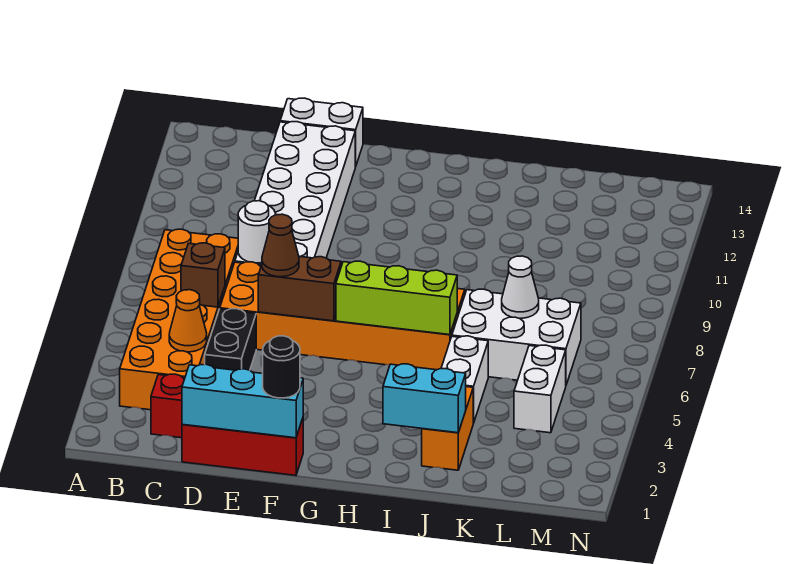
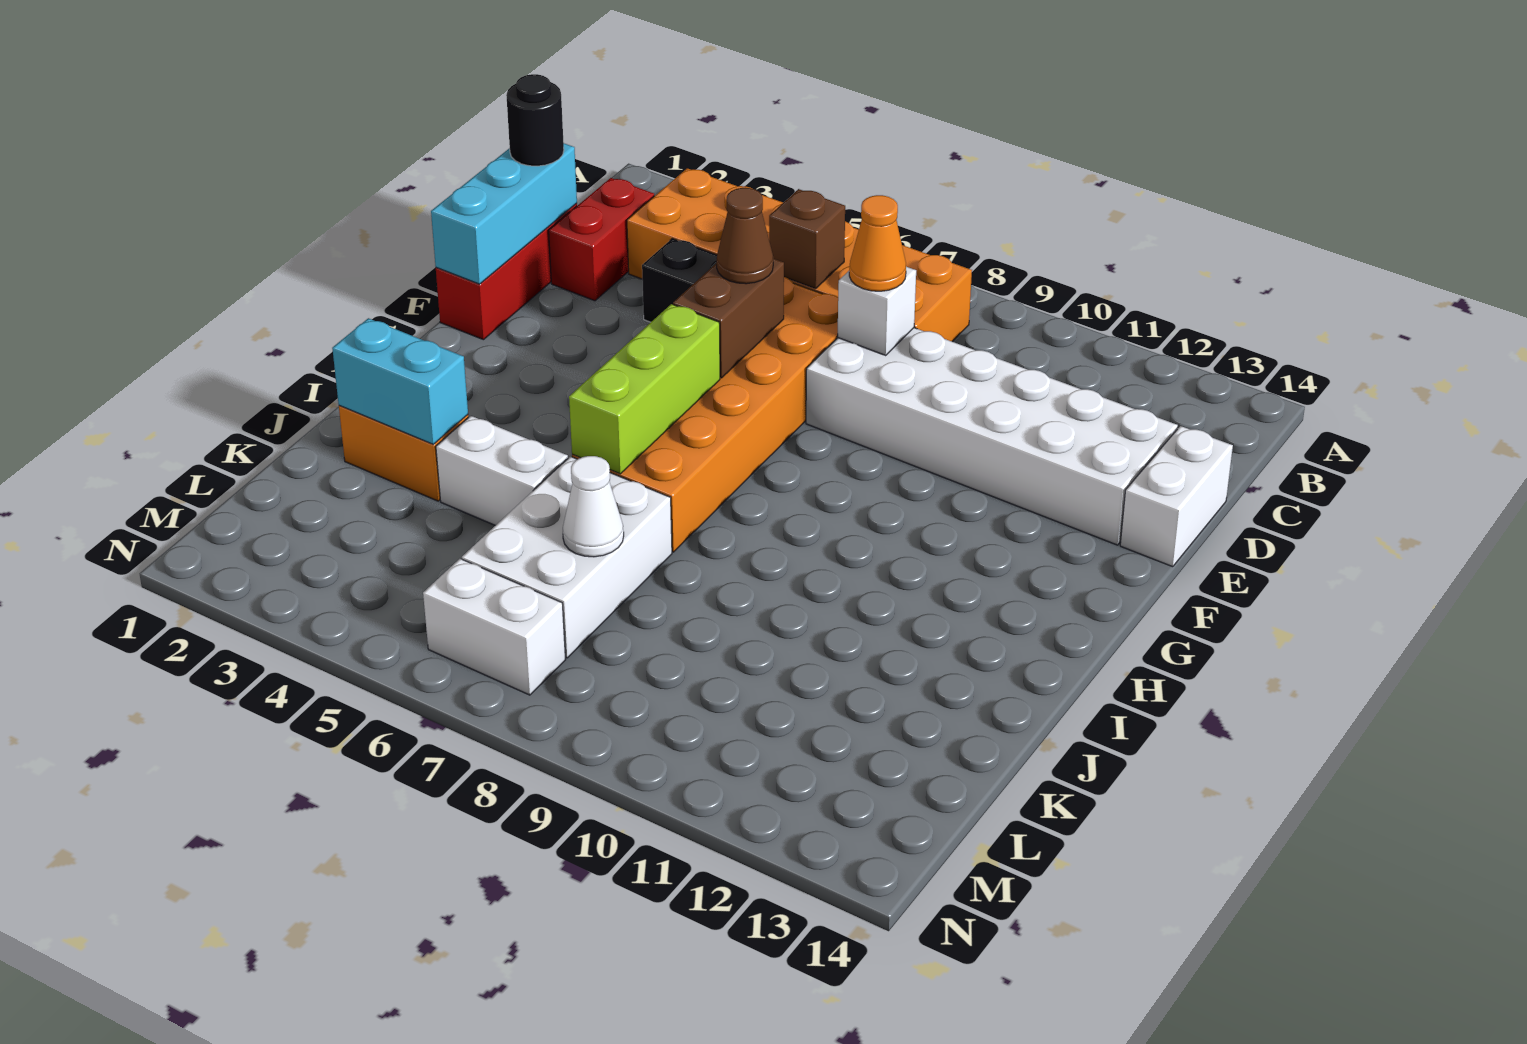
orange cone C4 level 2 -> orange cone D8 level 3
white round brick D8 level 2 -> white brick D8 level 2
black round brick F1 level 3 -> black round brick D1 level 3
cyan brick I2:J2 level 2 -> cyan brick J2:J3 level 2
white brick L4:L5 level 1 -> white brick M6:M7 level 1

